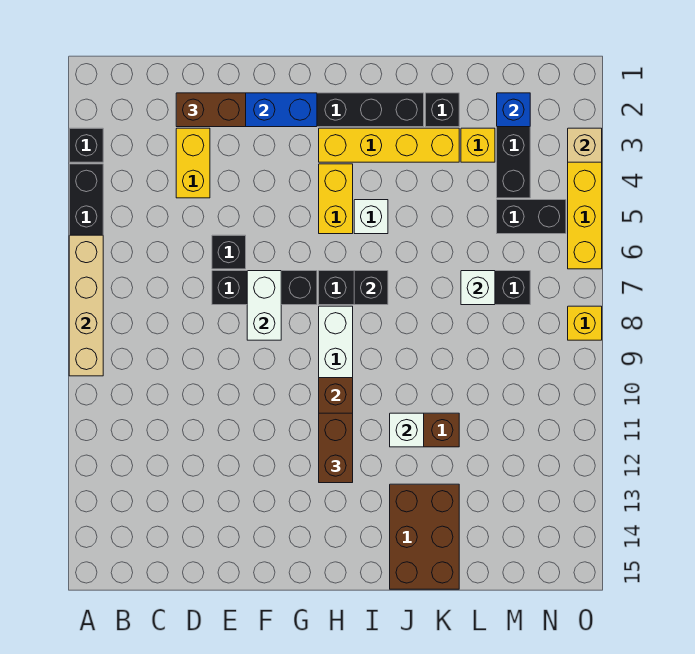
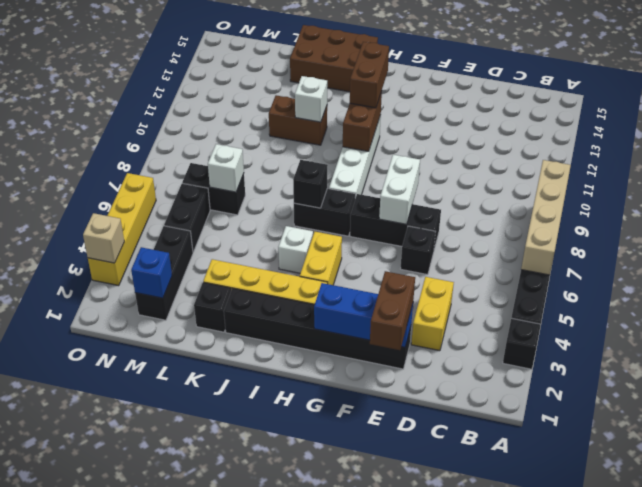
brown brick D2:E2 level 3 -> brown brick E1:E2 level 3
brown brick J13:K15 level 1 -> brown brick I14:K15 level 1
yellow brick L3 level 1 -> none
black brick M5:N5 level 1 -> black brick M5:M6 level 1
yellow brick O8 level 1 -> none

